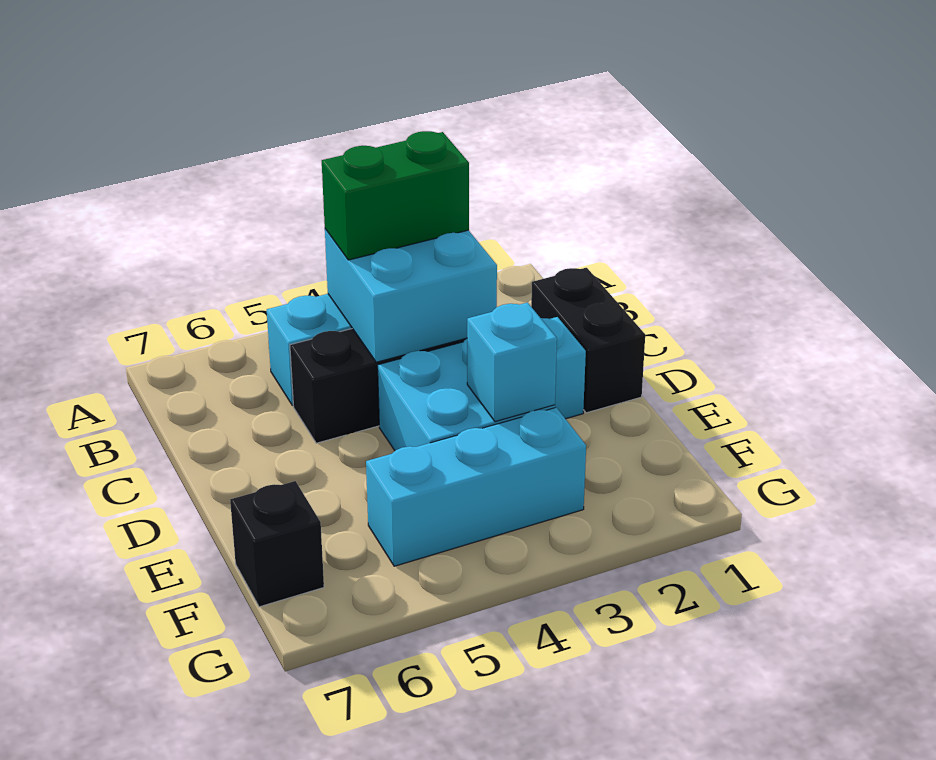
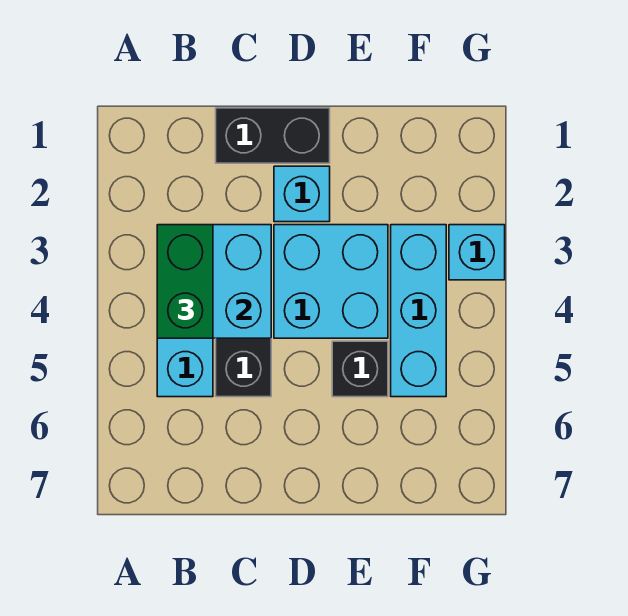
cyan brick E3 level 2 -> cyan brick G3 level 1
black brick F7 level 1 -> black brick E5 level 1

